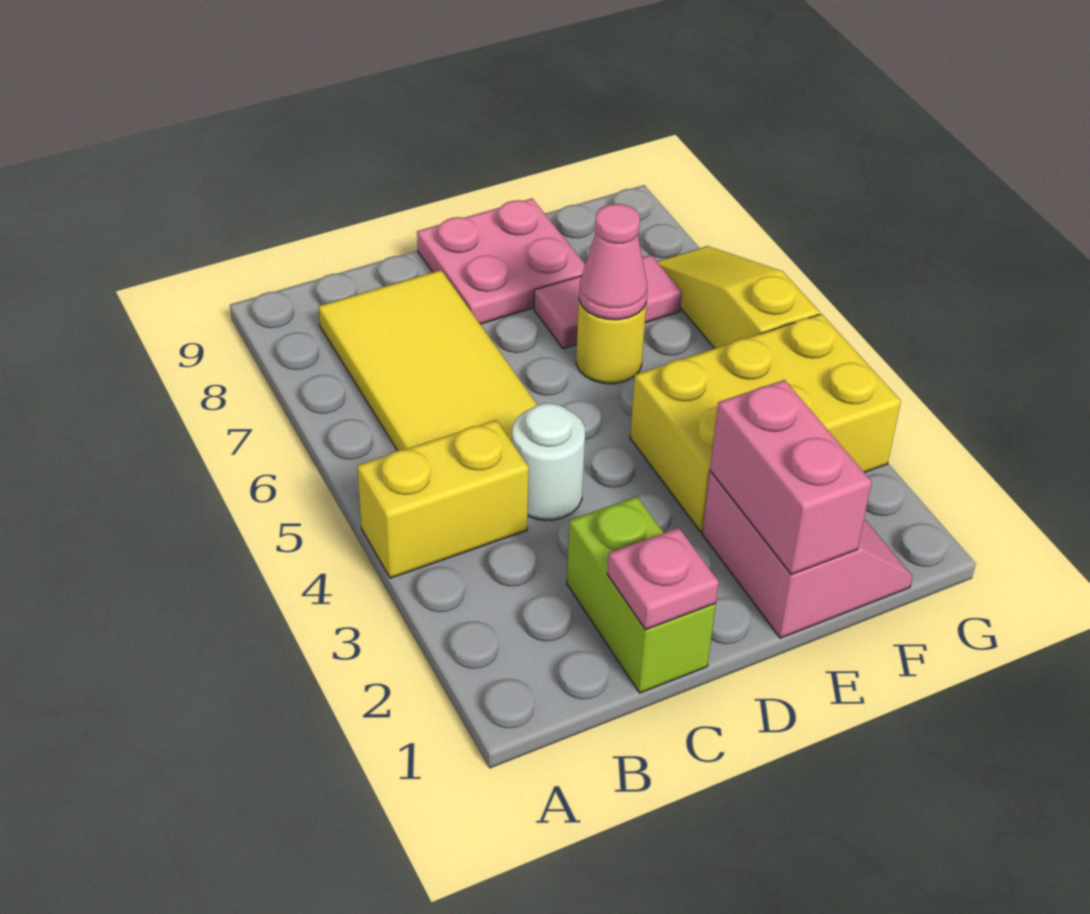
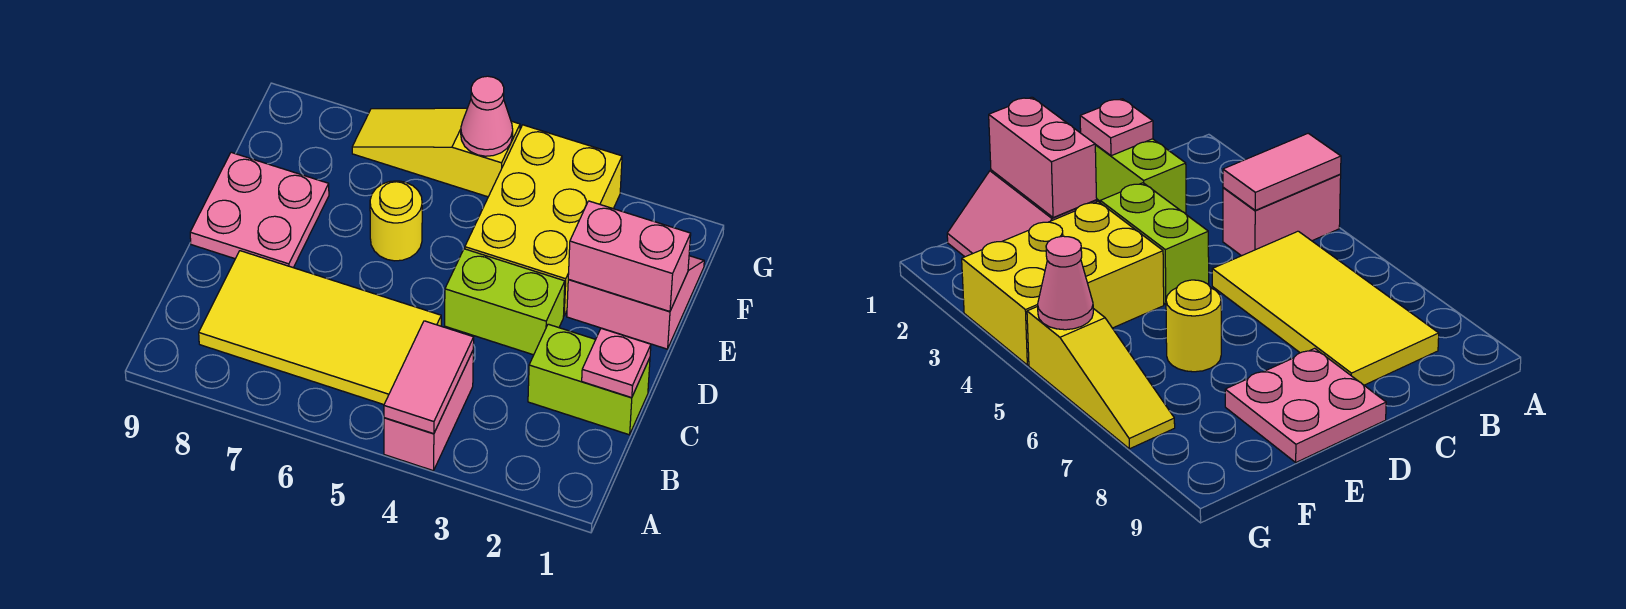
yellow brick A4:B4 level 1 -> pink brick A4:B4 level 1
white round brick C4 level 1 -> none
none -> lime brick D3:D4 level 1
pink cone E6 level 2 -> pink cone G5 level 2
pink tile E7:F7 level 1 -> pink tile A4:B4 level 2

